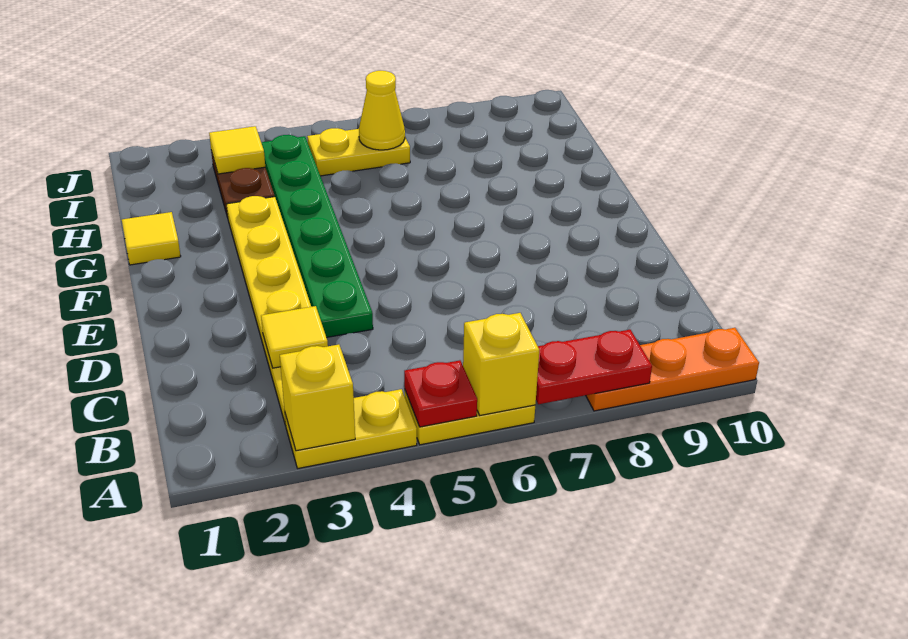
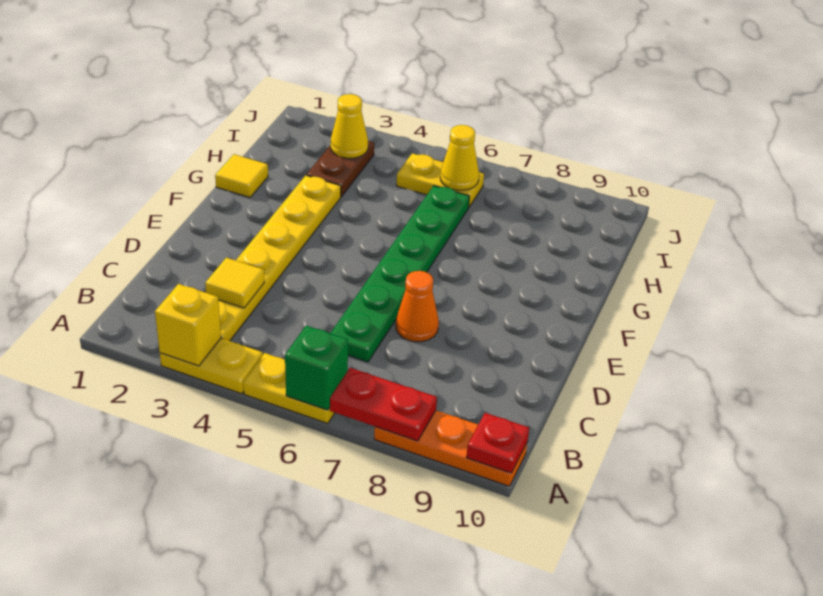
red plate A5 level 2 -> red plate A10 level 2
yellow brick A6 level 2 -> green brick A6 level 2
green plate D4:I4 level 1 -> green plate C6:H6 level 1
none -> orange cone D7 level 1
yellow tile I3 level 2 -> yellow cone I3 level 2

